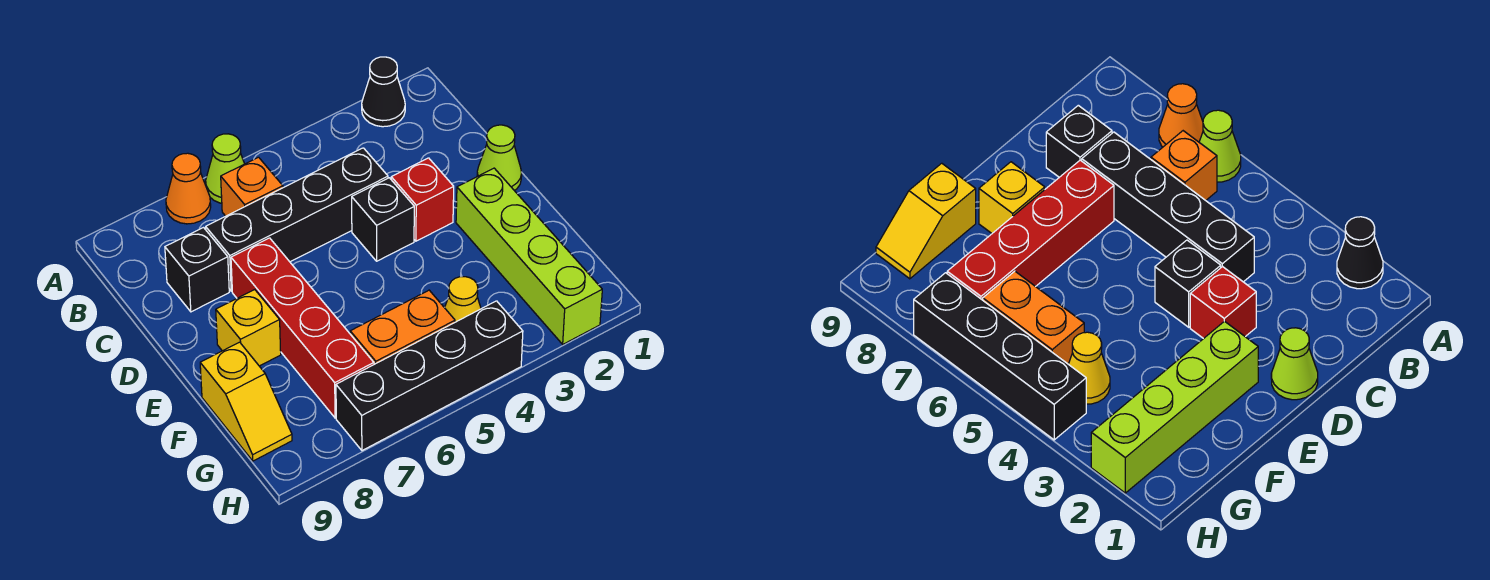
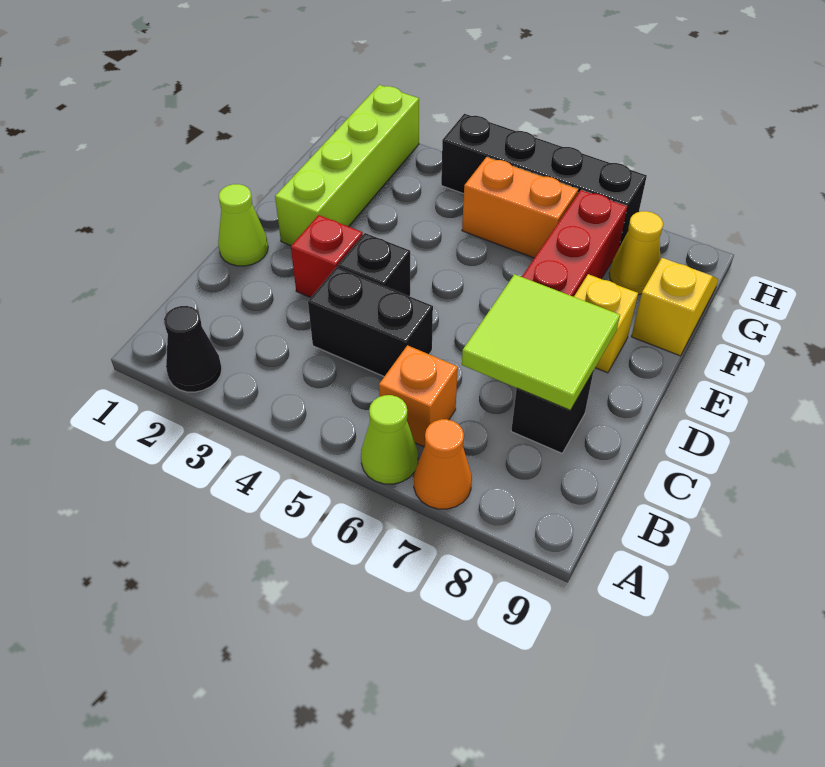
black brick C4:C7 level 1 -> black brick C4:C5 level 1
none -> lime tile C7:D8 level 2
yellow cone G4 level 1 -> yellow cone G8 level 1

